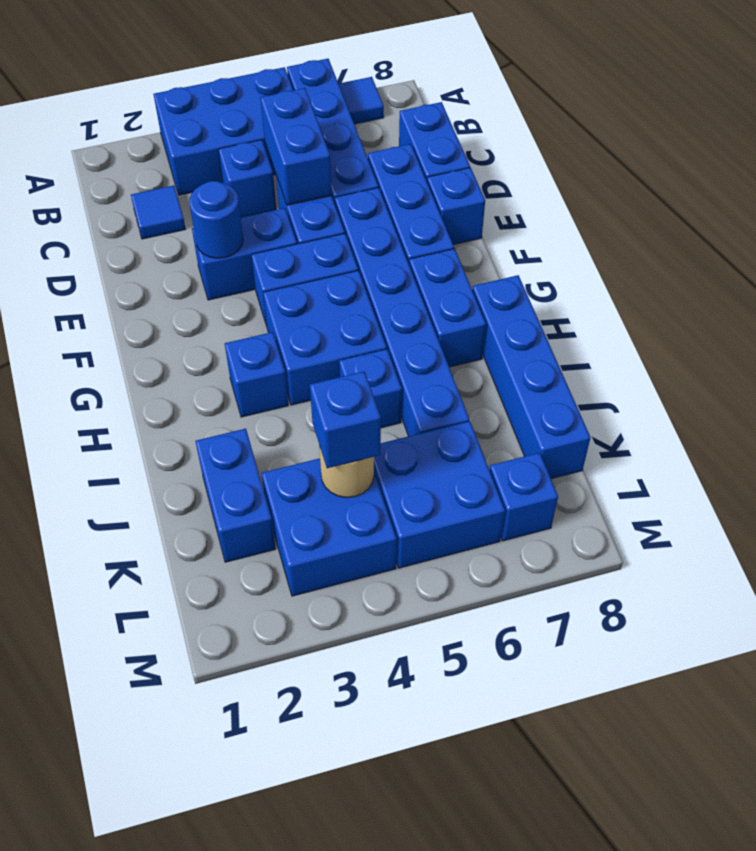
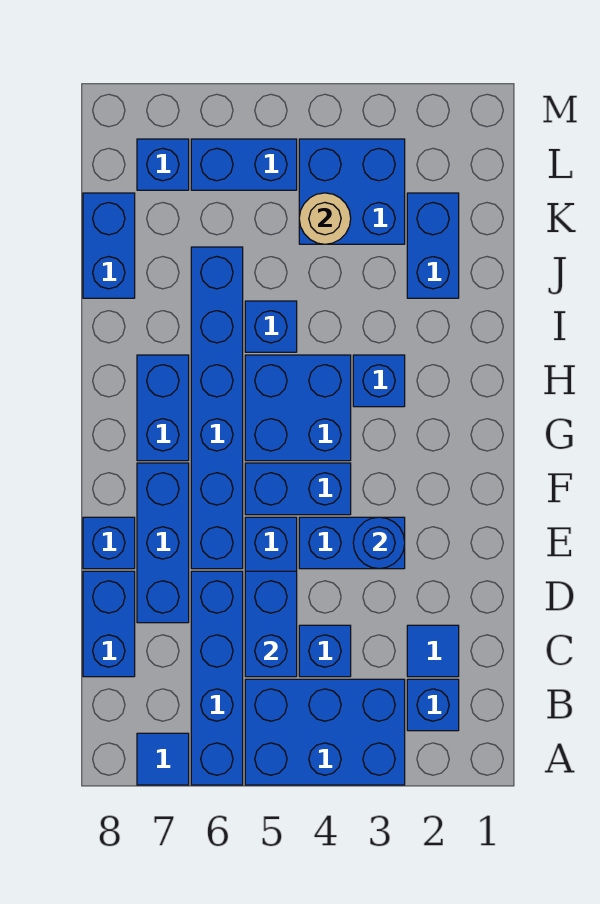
blue brick H8:K8 level 1 -> blue brick J8:K8 level 1
blue brick K4 level 3 -> blue brick B2 level 1
blue brick K5:L6 level 1 -> blue brick L5:L6 level 1

